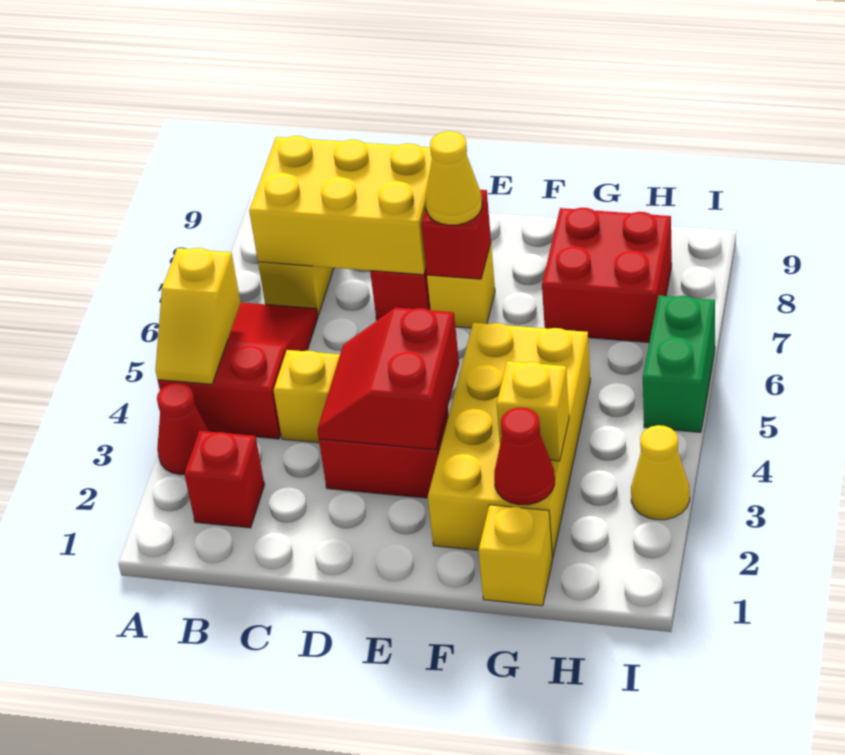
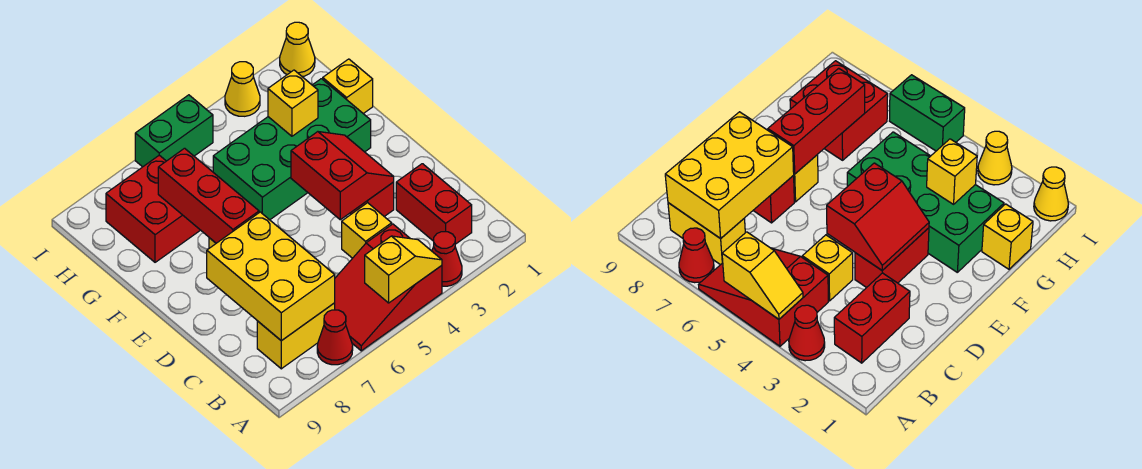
red brick B2 level 1 -> red brick B2:C2 level 1
red slope D3:E4 level 2 top E -> red slope D3:E4 level 2 top 4
red brick E7 level 2 -> red brick E7:G7 level 2
yellow cone E7 level 3 -> yellow cone I1 level 1
yellow brick F2:G5 level 1 -> green brick F2:G5 level 1
red cone G2 level 2 -> red cone A7 level 1

